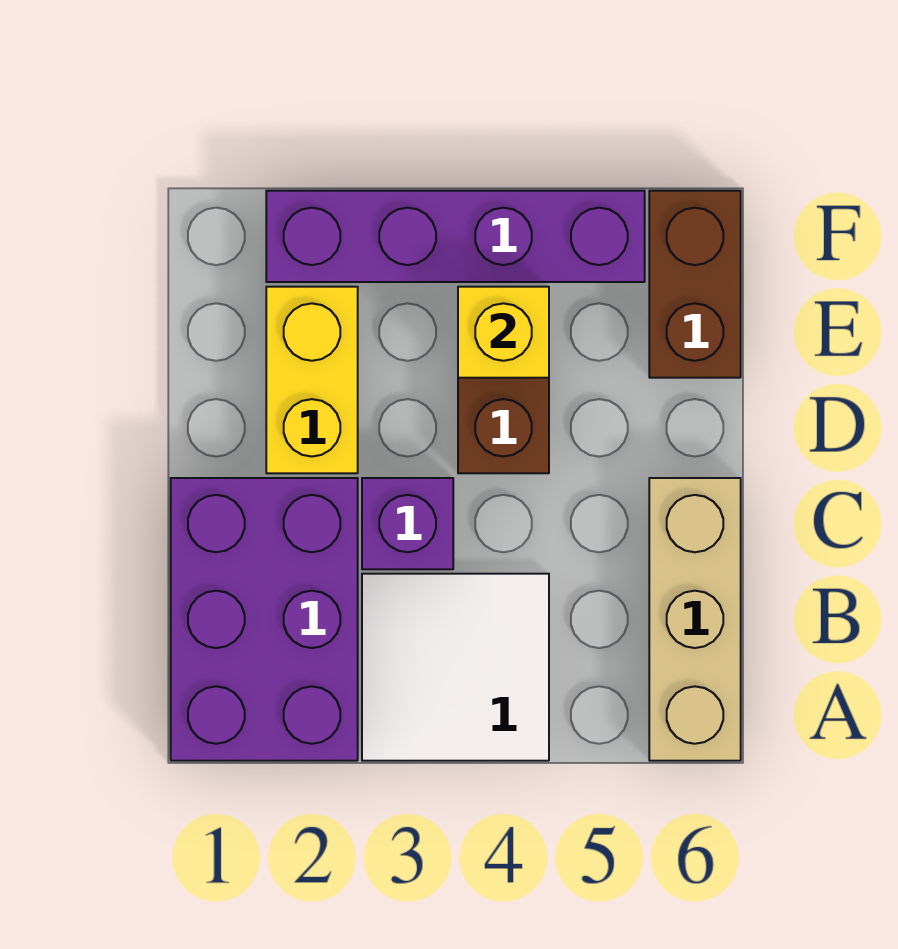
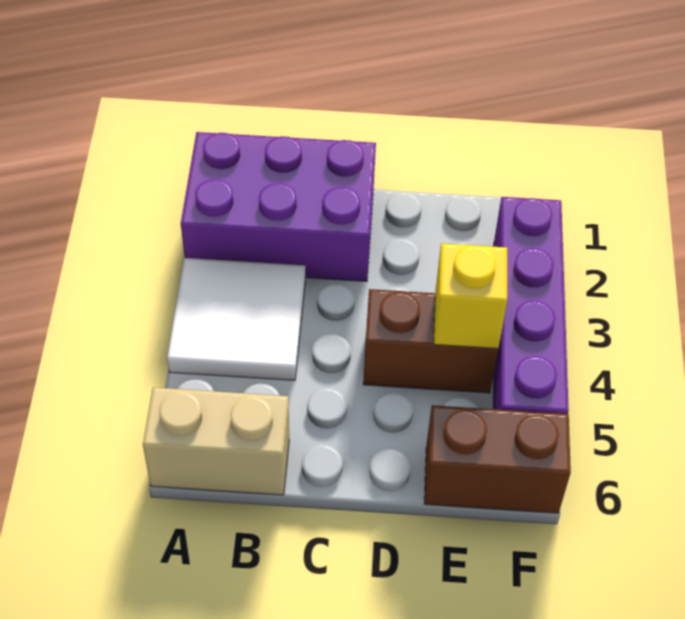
tan brick A6:C6 level 1 -> tan brick A6:B6 level 1
purple brick C3 level 1 -> none
yellow brick D2:E2 level 1 -> none

